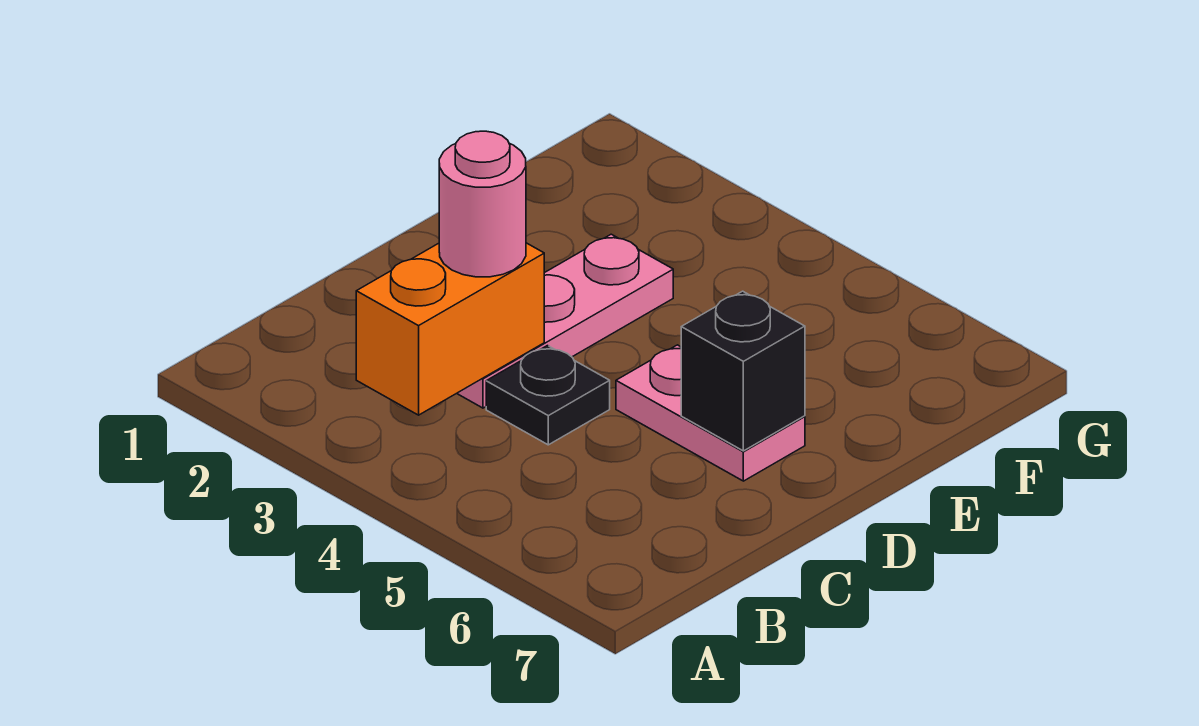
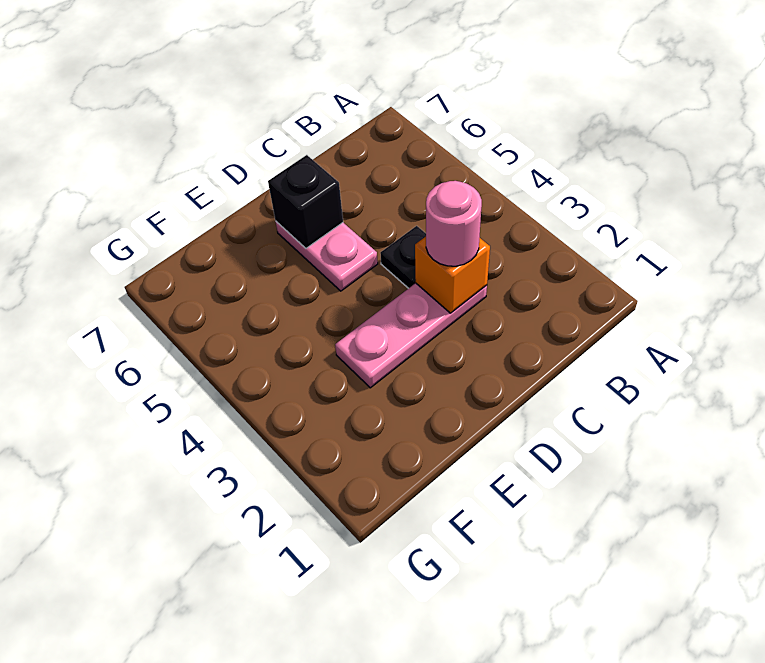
orange brick B3:C3 level 2 -> orange brick C3 level 2

